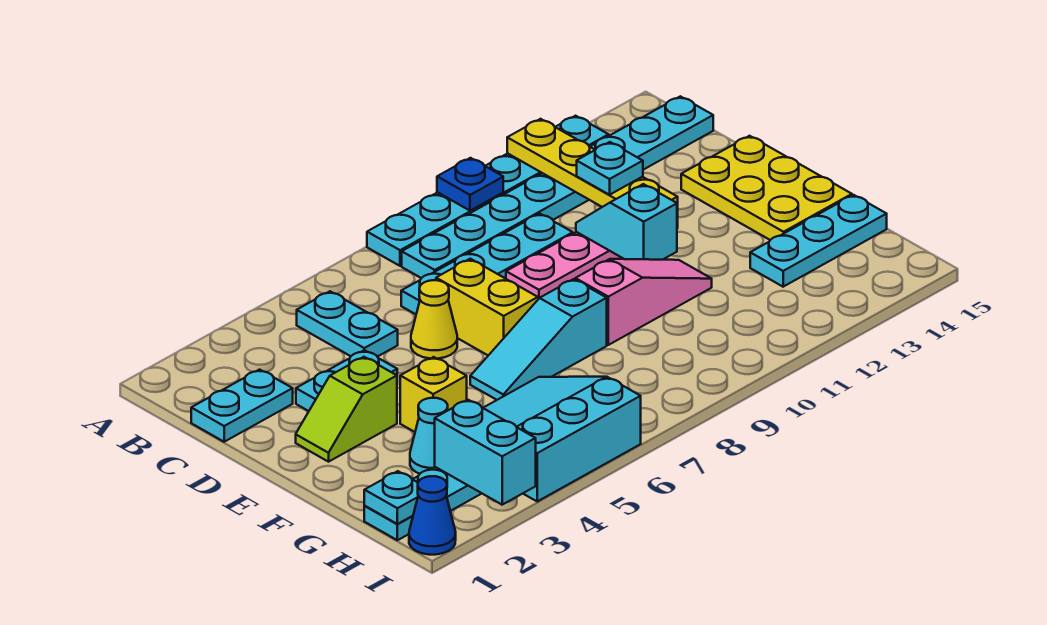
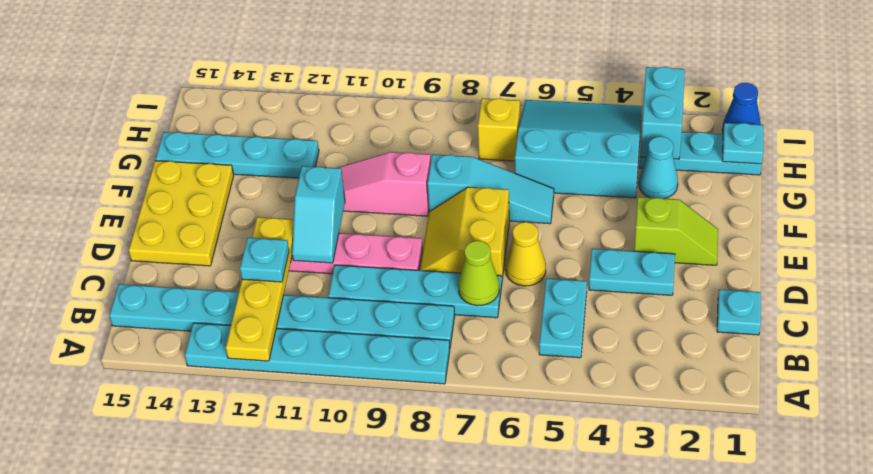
blue plate A10 level 2 -> none
cyan plate C1:C2 level 1 -> cyan plate C1 level 1
none -> lime cone C7 level 2
yellow brick F4 level 1 -> yellow brick H7 level 1
cyan slope G4:I6 level 1 top I -> cyan slope G4:I6 level 1 top G
cyan plate G13:G15 level 1 -> cyan plate G12:G15 level 1

